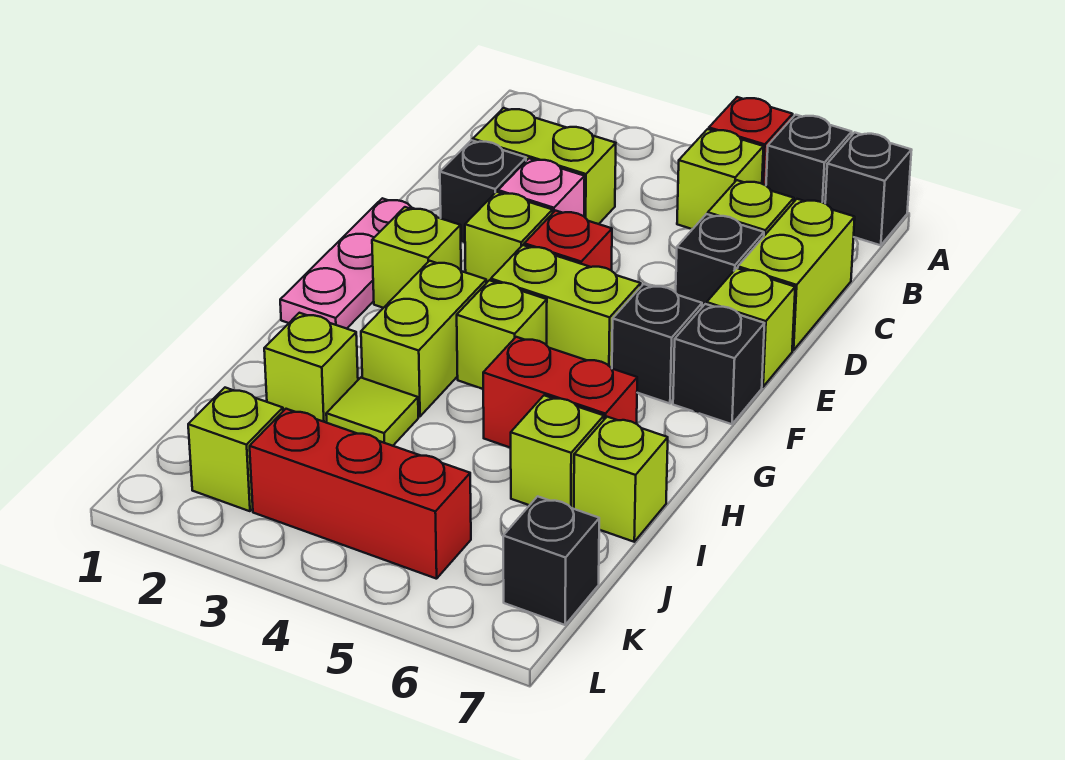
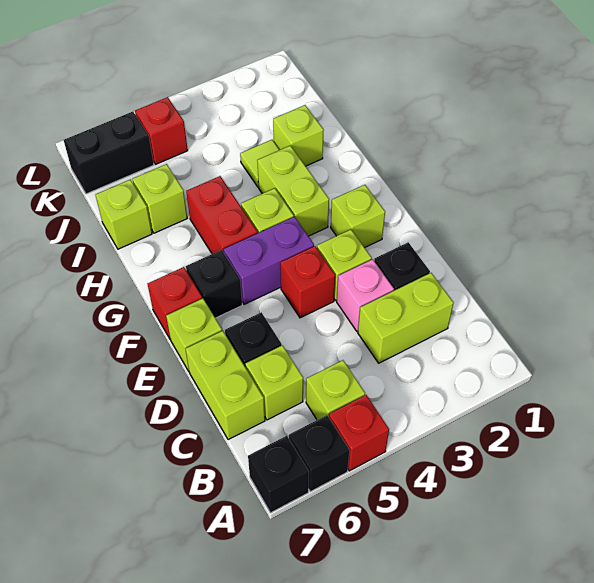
pink plate E1:G1 level 1 -> none
lime brick F4:F5 level 1 -> purple brick F4:F5 level 1
black brick F7 level 1 -> red brick F7 level 1
red brick H5:H6 level 1 -> red brick G5:H5 level 1
lime brick K2 level 1 -> none
red brick K3:K5 level 1 -> red brick K5 level 1
black brick K7 level 1 -> black brick K6:K7 level 1

